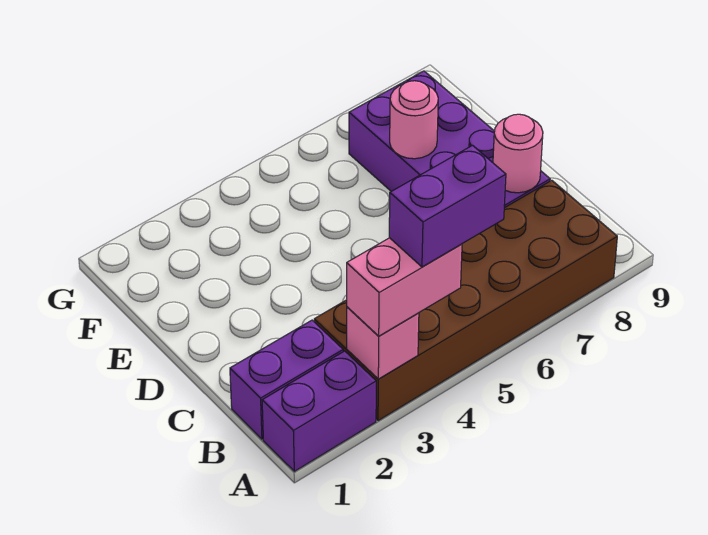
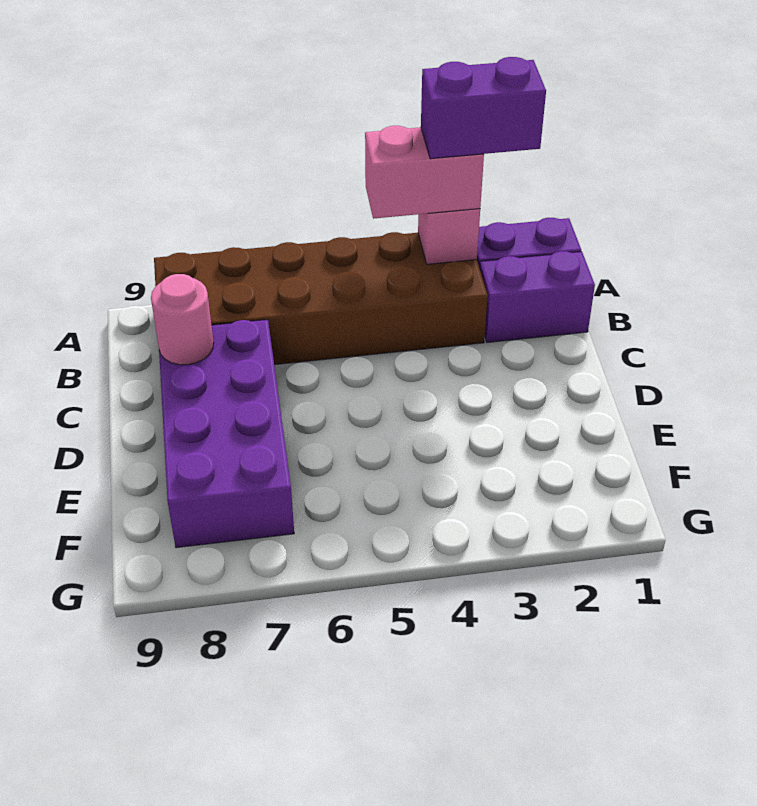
purple brick A4:A5 level 4 -> purple brick A2:A3 level 4
pink round brick E7 level 2 -> none

